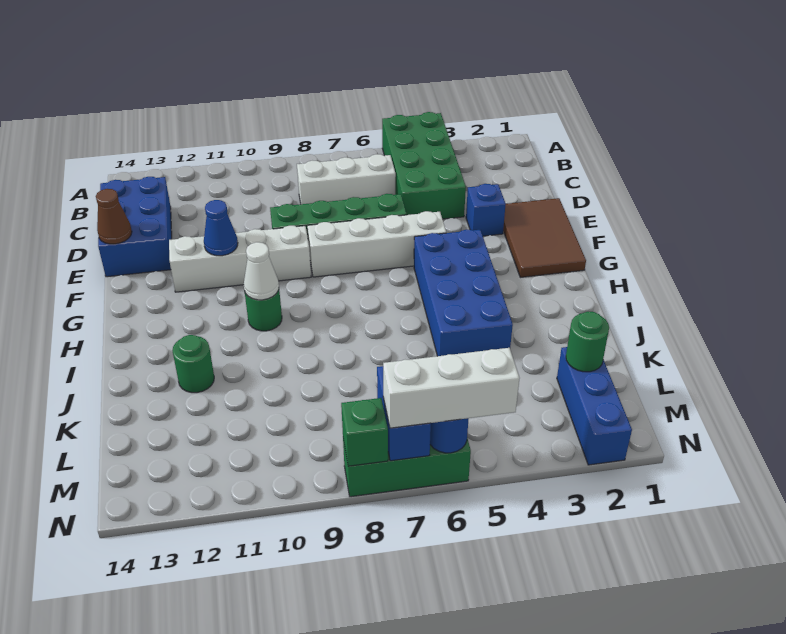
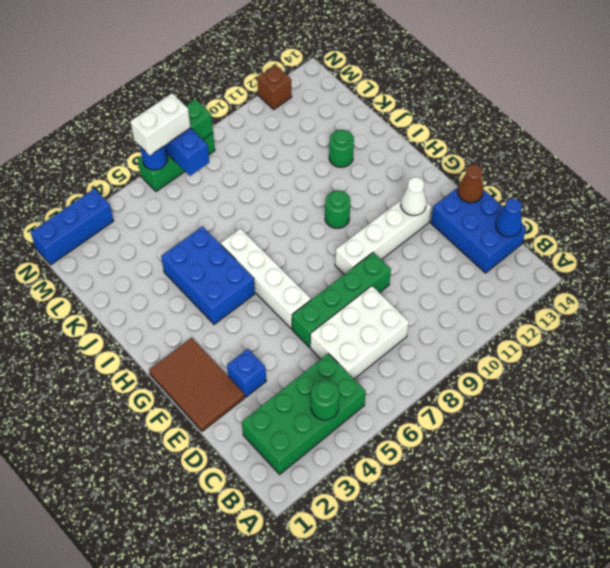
green brick A4:D5 level 1 -> green brick B2:C5 level 1
white brick C6:C8 level 1 -> white brick C6:D8 level 1
white brick F5:F8 level 1 -> white brick F6:I6 level 1
blue cone F11 level 2 -> blue cone C14 level 2
blue brick G4:J5 level 1 -> blue brick H4:J5 level 1
white cone H10 level 2 -> white cone F12 level 2
blue brick L2:N2 level 1 -> blue brick N1:N3 level 1
green round brick L2 level 2 -> green round brick B4 level 2
white brick N5:N7 level 3 -> white brick N6:N7 level 3
none -> brown brick N12 level 1

